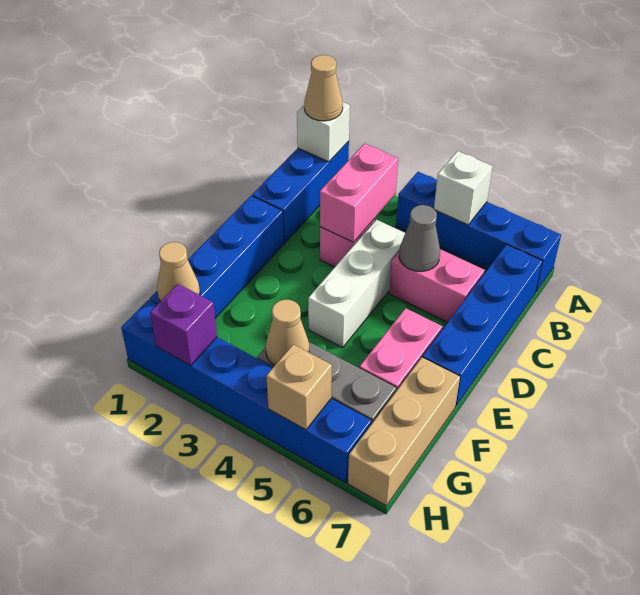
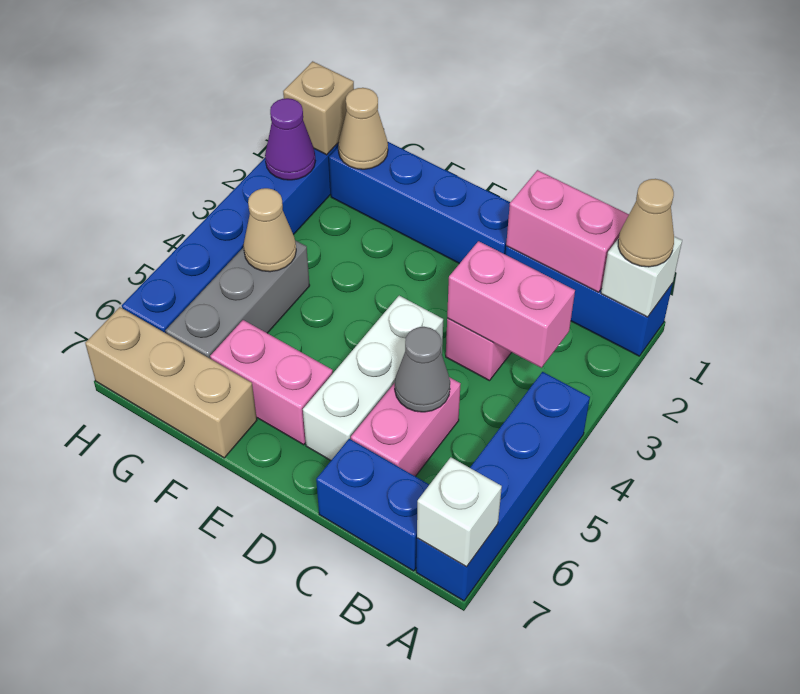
white brick A5 level 2 -> white brick A7 level 2
none -> pink brick B1:C1 level 2
blue brick B7:E7 level 1 -> blue brick B7:C7 level 1
white brick C4:E4 level 1 -> white brick D4:D6 level 1
purple brick H2 level 2 -> purple cone H2 level 2
tan brick H5 level 2 -> tan brick H1 level 2

